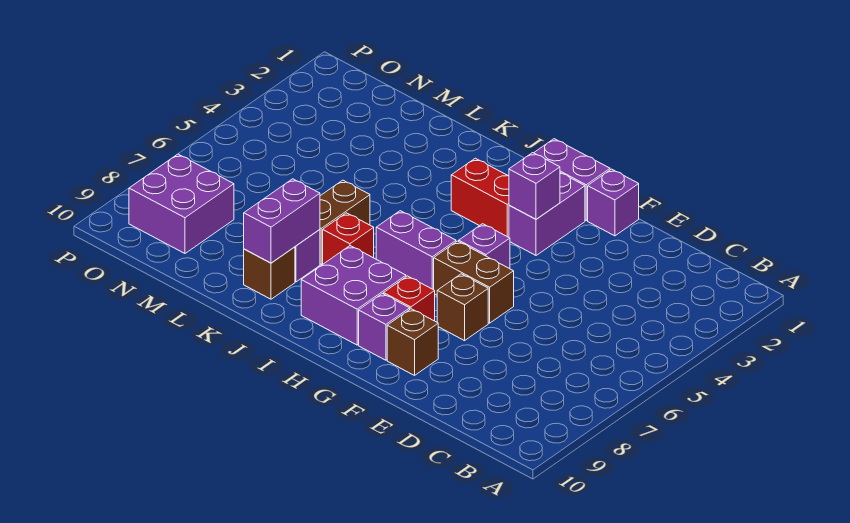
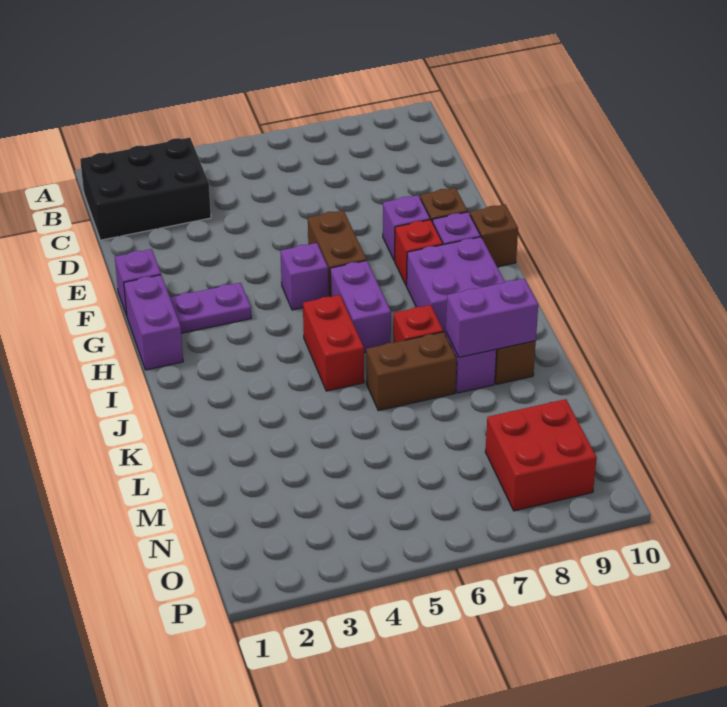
none -> black brick B1:C3 level 1
brown brick F7 level 1 -> brown brick G10 level 1
purple brick G2:G3 level 1 -> purple plate G2:G3 level 1
purple brick G3 level 2 -> purple brick F8 level 1
red brick H3:I3 level 1 -> red brick I5:J5 level 1
purple brick N8:O9 level 1 -> red brick N8:O9 level 1

